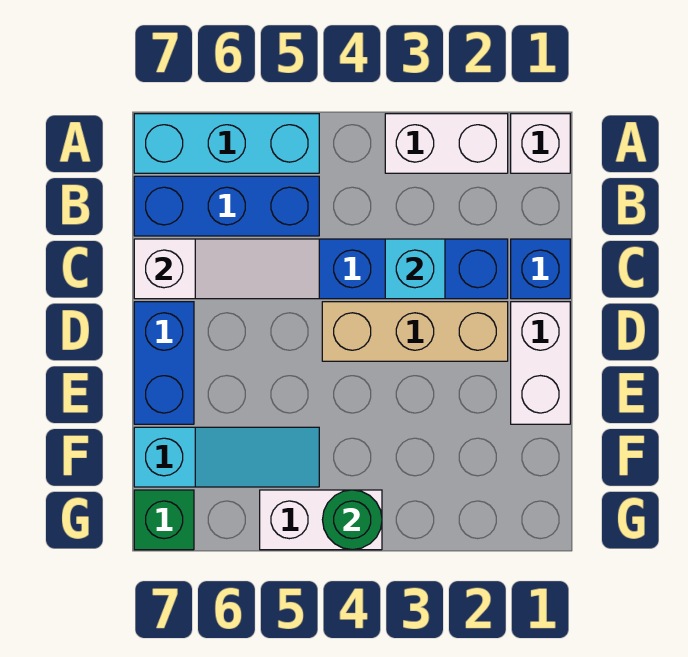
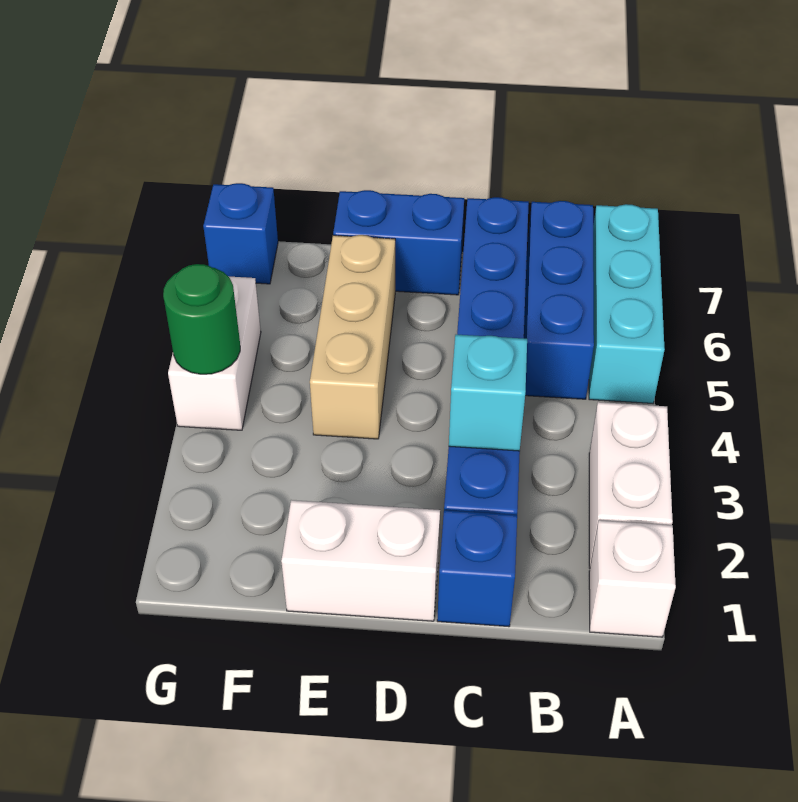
white slope C5:C7 level 2 top 7 -> none
tan brick D2:D4 level 1 -> tan brick E4:E6 level 1
cyan slope F5:F7 level 1 top 7 -> none
green brick G7 level 1 -> blue brick G7 level 1

